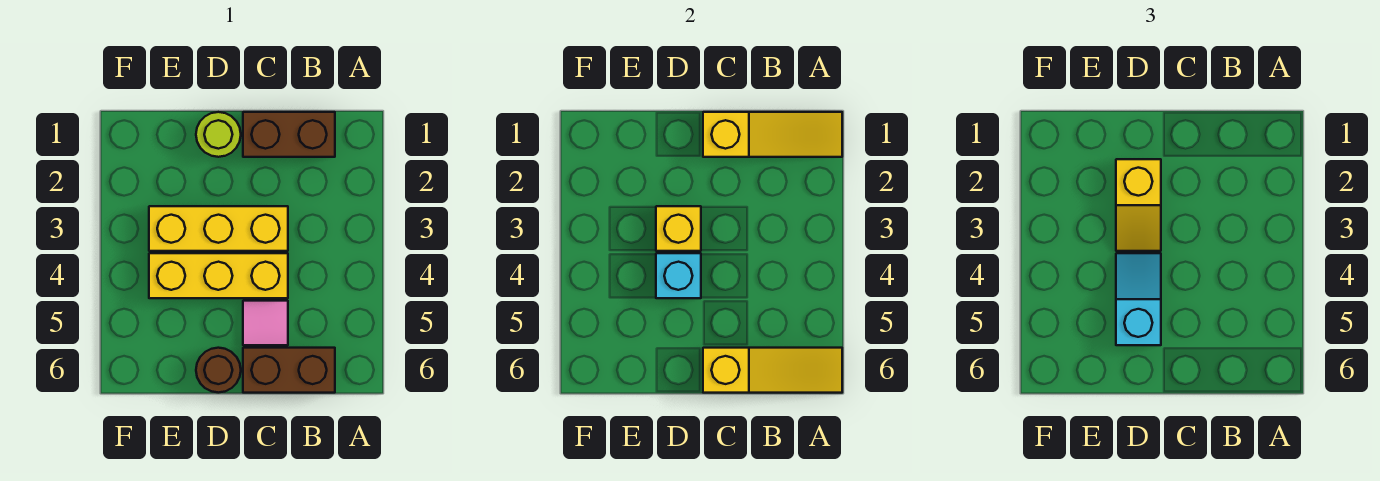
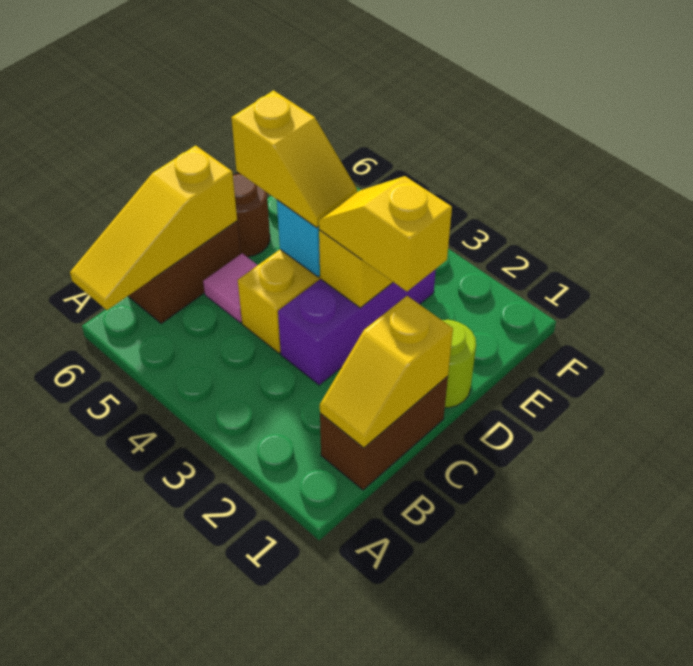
yellow slope A1:C1 level 2 top C -> yellow slope B1:C1 level 2 top C
yellow brick C3:E3 level 1 -> purple brick C3:E3 level 1
cyan slope D4:D5 level 3 top 5 -> yellow slope D4:D5 level 3 top 5

